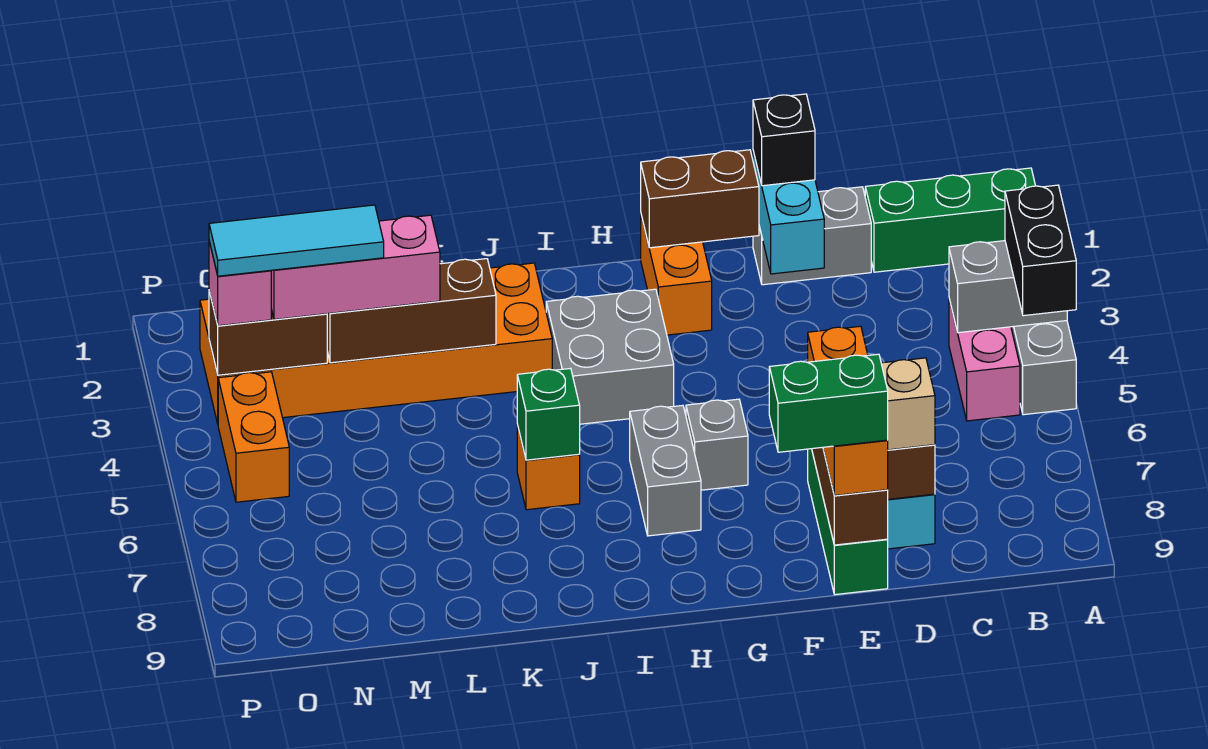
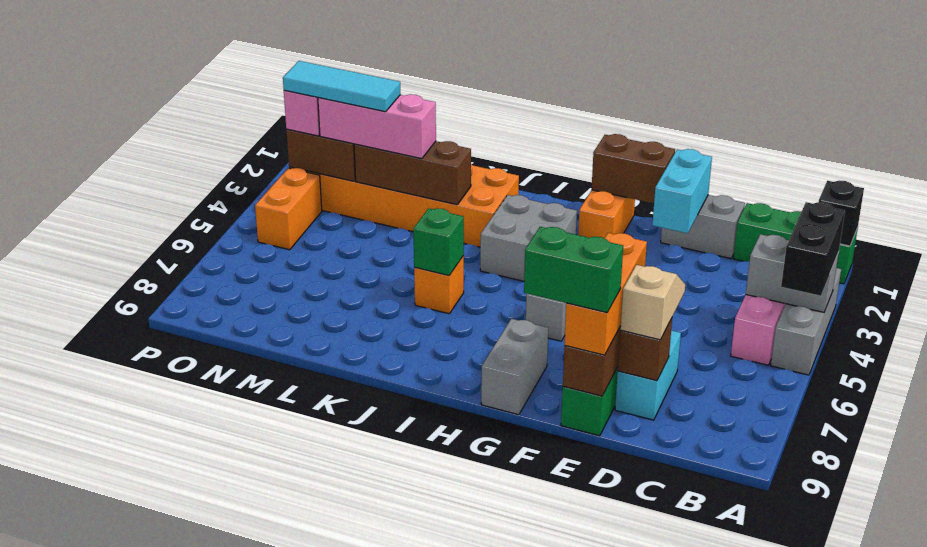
black brick E1 level 3 -> black brick A1 level 2
grey brick H6:H7 level 1 -> grey brick G8:G9 level 1

